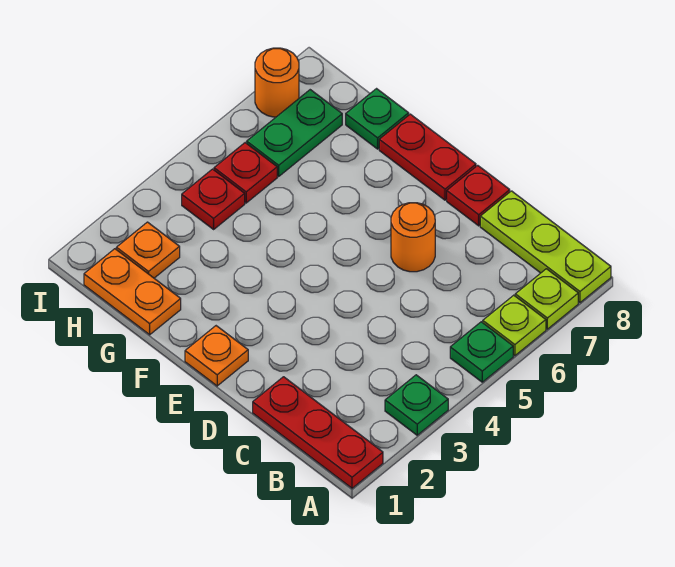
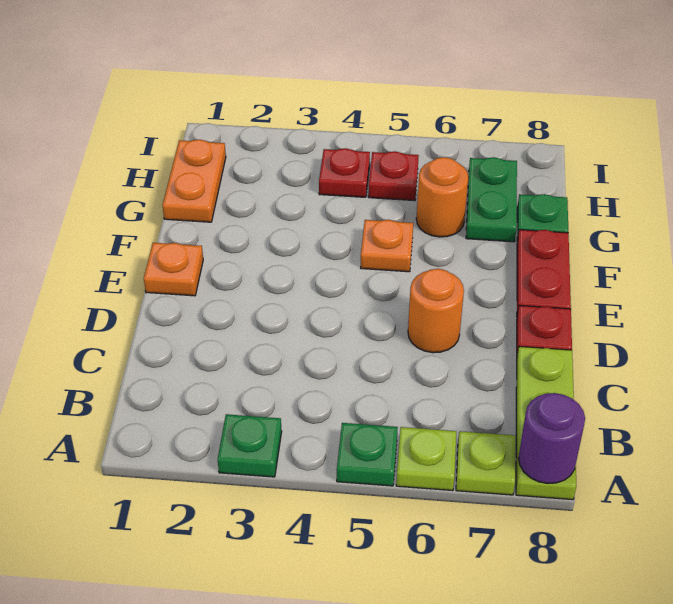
red plate A1:C1 level 1 -> none
none -> purple round brick A8 level 2
orange plate H2 level 1 -> orange plate F5 level 1
green plate H6:H7 level 1 -> green plate G7:H7 level 1
orange round brick I7 level 1 -> orange round brick G6 level 1

